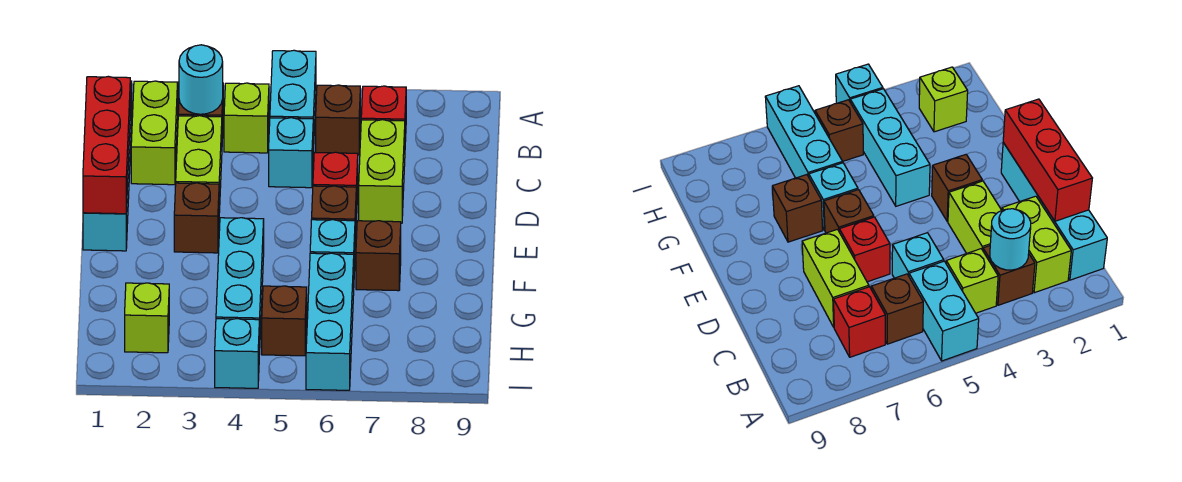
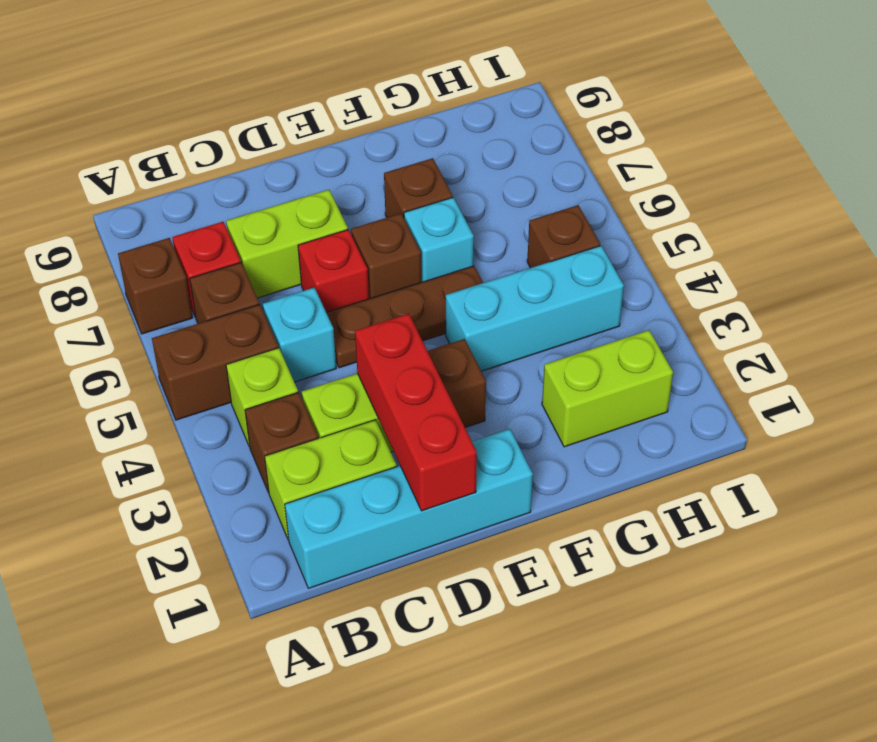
cyan brick A5:B5 level 1 -> brown brick A5:B5 level 1
none -> brown brick A7 level 1
cyan round brick B3 level 2 -> none
red brick C1:E1 level 2 -> red brick D1:D3 level 2
none -> brown plate D5:F5 level 1
cyan brick G6:I6 level 1 -> none
lime brick H2 level 1 -> lime brick G2:H2 level 1
cyan brick I4 level 1 -> none

